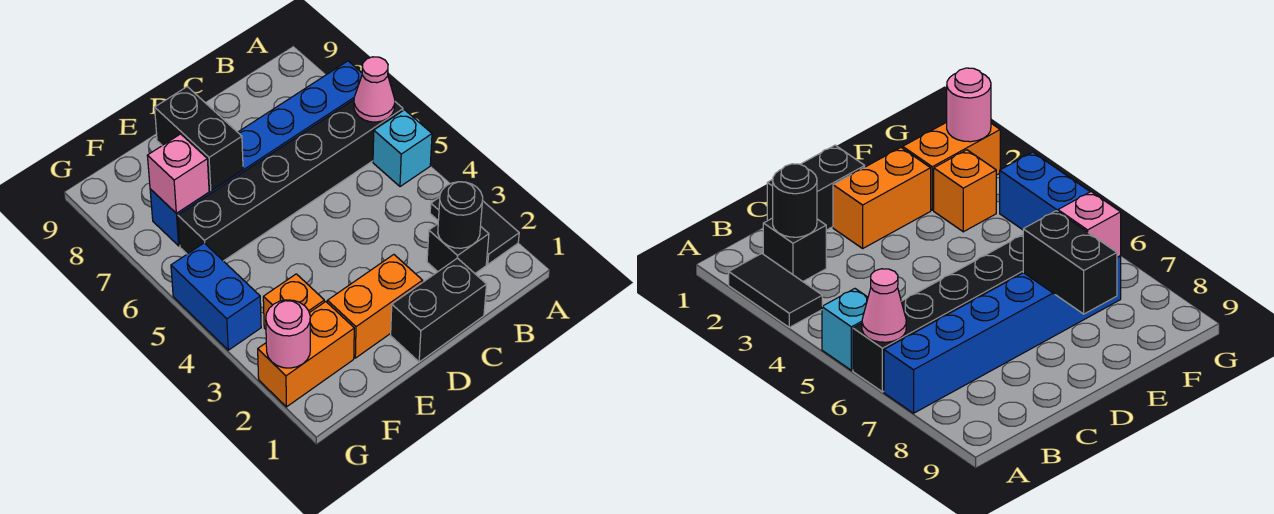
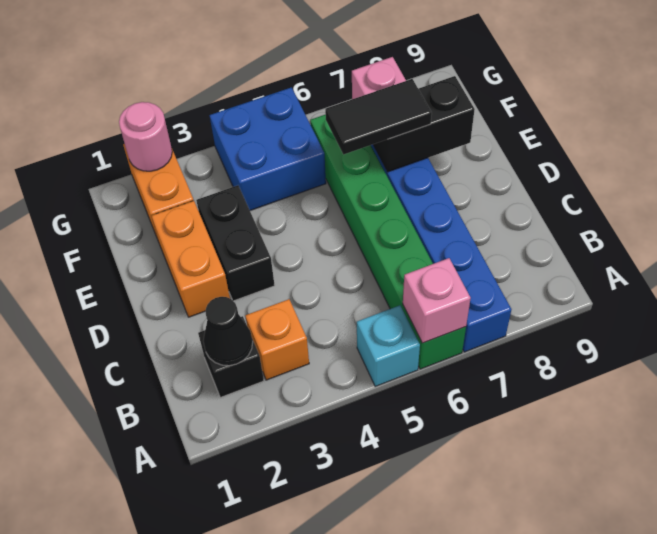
black tile A2:A3 level 1 -> black tile E6:E7 level 3
black brick A6:F6 level 1 -> green brick A6:F6 level 1
pink cone A6 level 2 -> pink brick A6 level 2
black round brick B2 level 2 -> black cone B2 level 2
black brick C1:D1 level 1 -> black brick D3:E3 level 1
orange brick F3 level 1 -> orange brick B3 level 1
blue brick G4:G5 level 1 -> blue brick F4:G5 level 1

